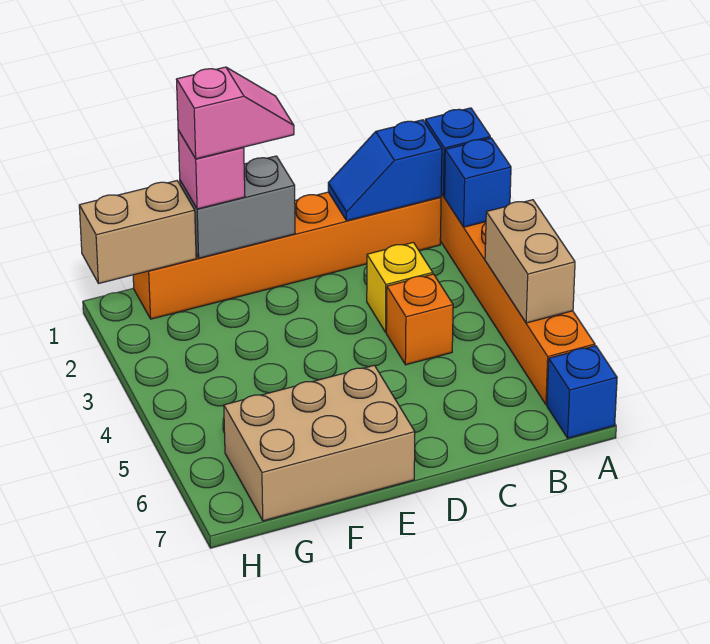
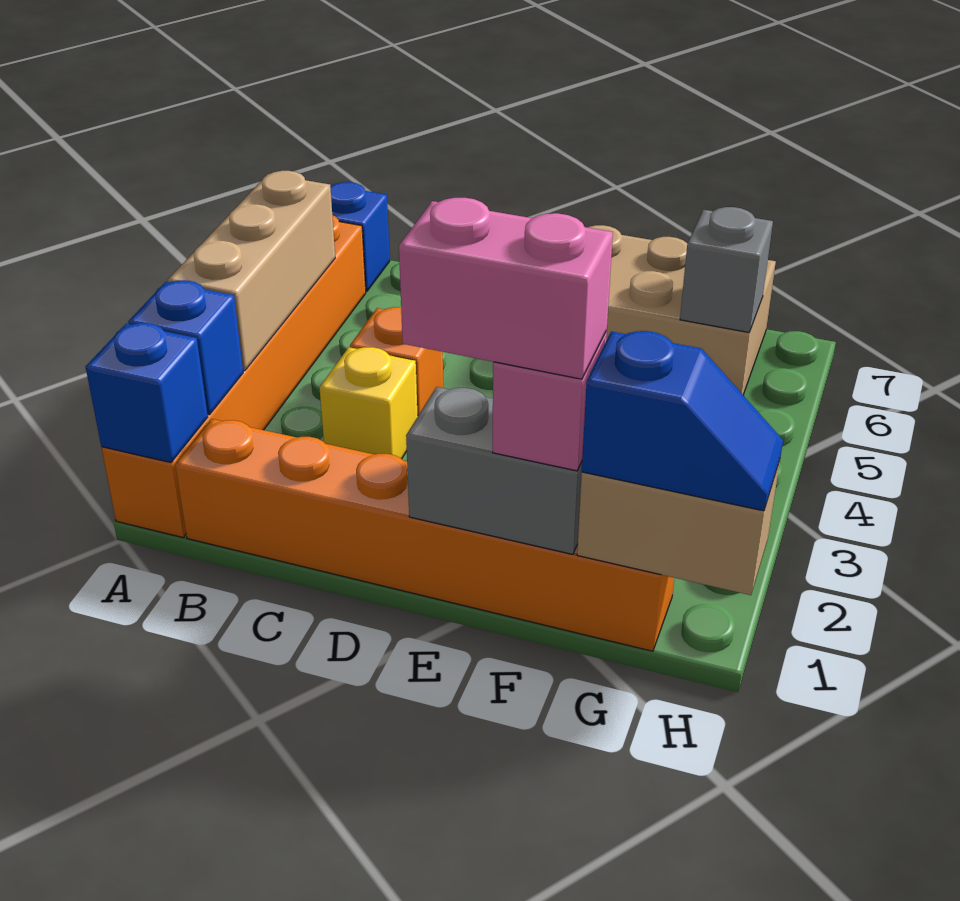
tan brick A4:A5 level 2 -> tan brick A3:A5 level 2
blue slope B1:C1 level 2 top B -> blue slope G1:H1 level 3 top G
pink slope E1:F1 level 4 top F -> pink brick E1:F1 level 4
none -> grey brick G6 level 2

